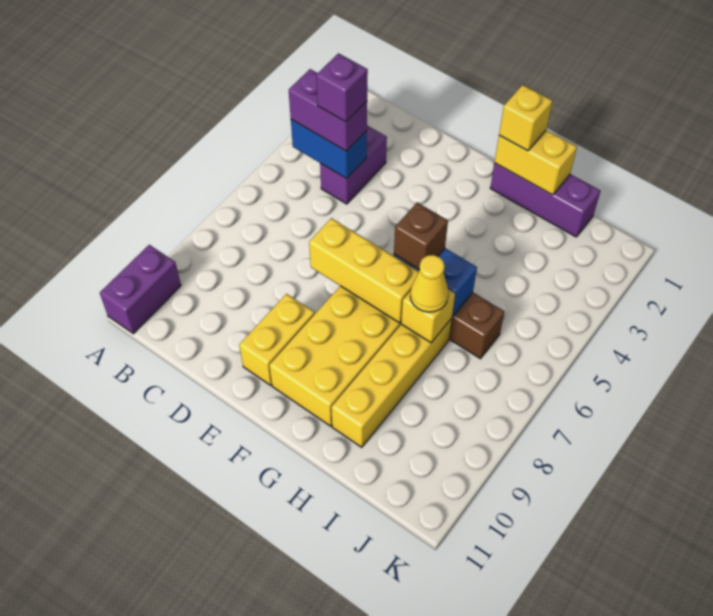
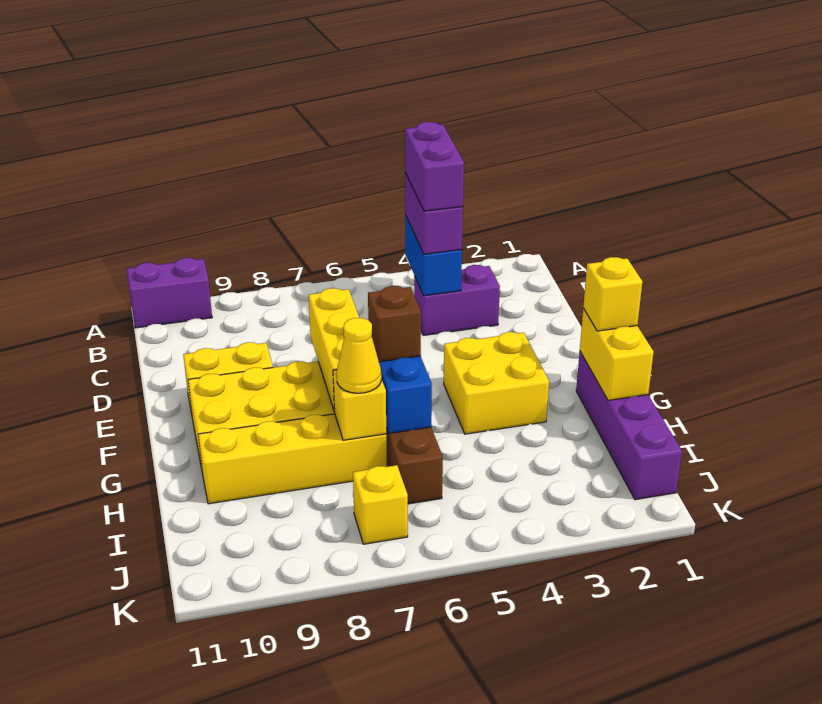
purple brick C4 level 4 -> purple brick B4:C4 level 4
none -> yellow brick F3:G4 level 1
purple brick G1:I1 level 1 -> purple brick G1:J1 level 1
none -> yellow brick J7 level 1

